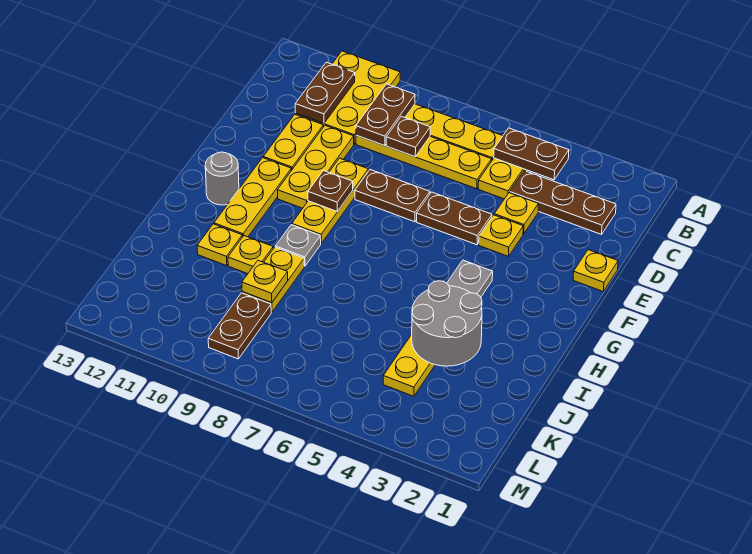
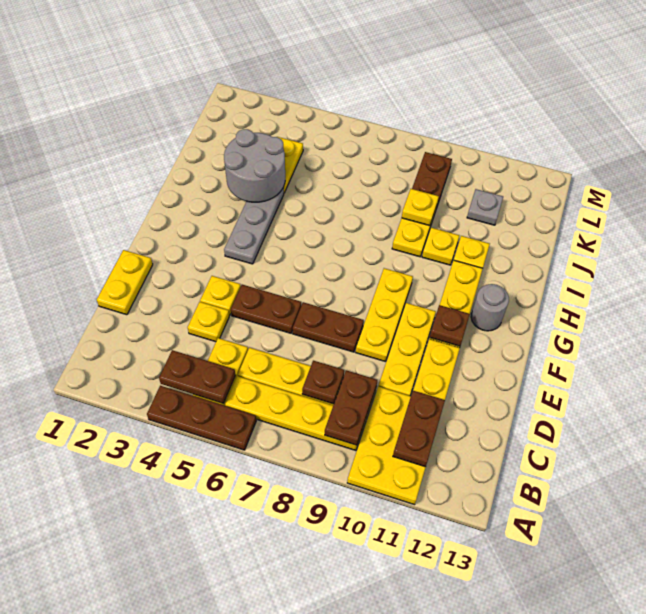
brown plate C2:C4 level 1 -> brown plate A4:A6 level 1
yellow plate E1 level 1 -> yellow plate D1:E1 level 1
brown plate F9 level 2 -> brown plate F11 level 2
grey plate H9 level 1 -> grey plate K11 level 1

